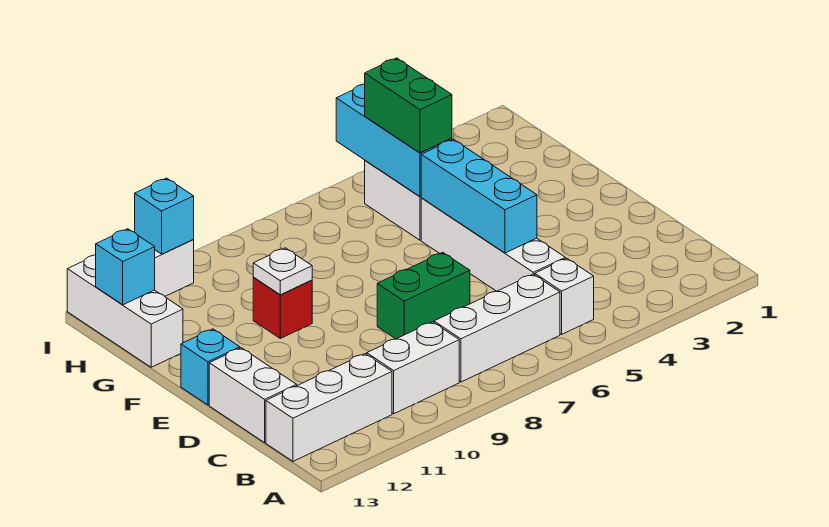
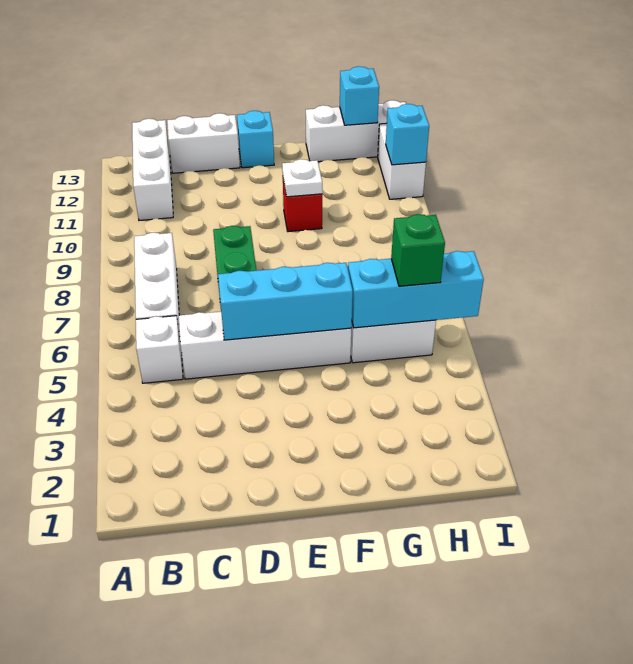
white brick B9:B10 level 1 -> none
green brick G5:H5 level 3 -> green brick H5 level 3

